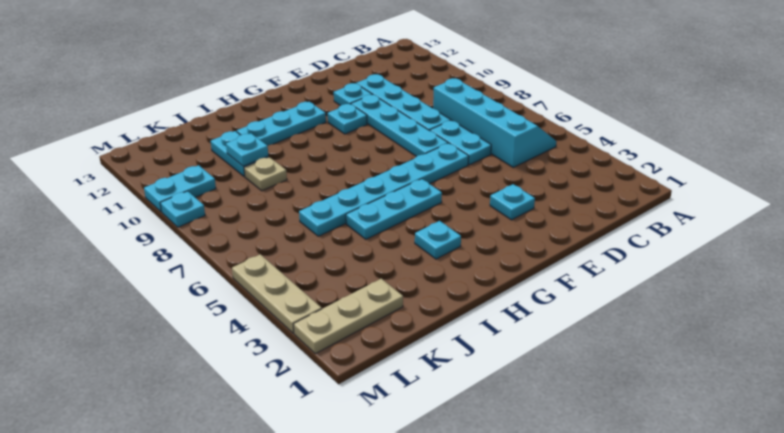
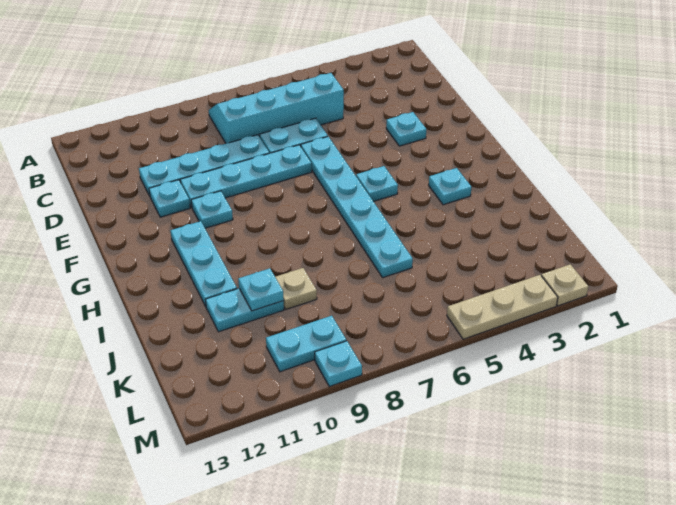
cyan plate G5:I5 level 1 -> cyan plate G5 level 1
tan plate K2:M2 level 1 -> tan plate M2 level 1
cyan plate L10:M10 level 1 -> cyan plate L9:L10 level 1

